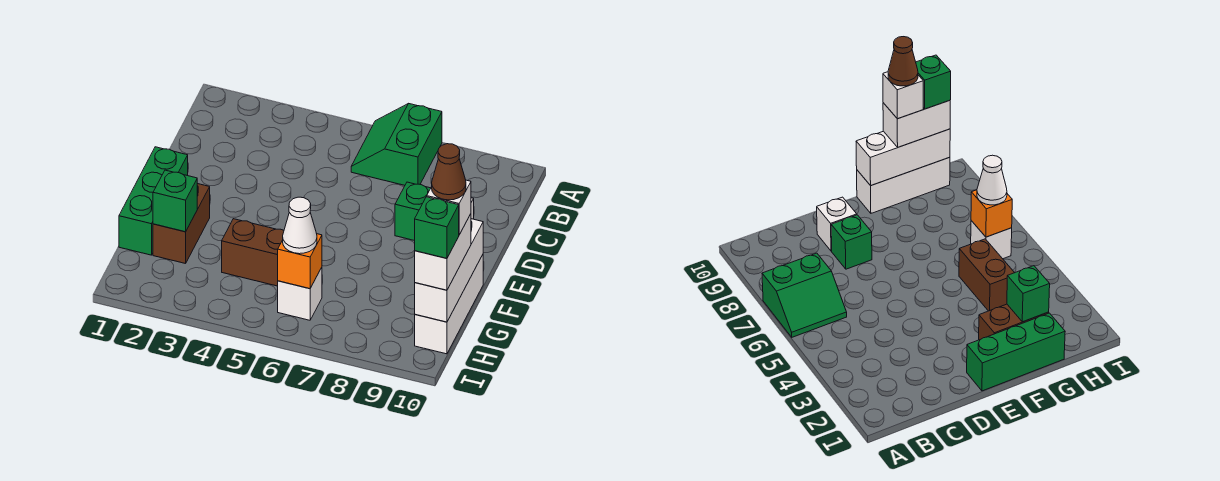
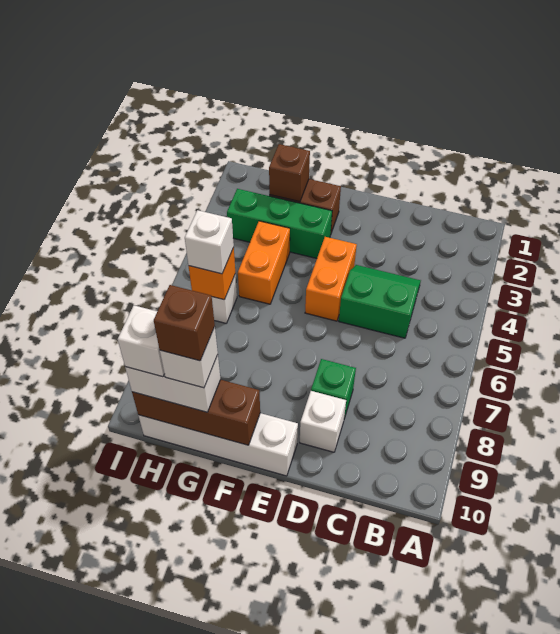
green slope A6:B7 level 1 top 7 -> green slope C4:D5 level 1 top 5
green brick E1:G1 level 1 -> green brick F3:H3 level 1
none -> orange brick E4:E5 level 1
white brick F10:H10 level 1 -> white brick E10:H10 level 1
white brick F10:H10 level 2 -> brown brick F10:H10 level 2
green brick G2 level 2 -> brown brick G2 level 2
brown brick G4:G5 level 1 -> orange brick G4:G5 level 1
brown cone G10 level 5 -> brown brick G10 level 5
white cone H6 level 3 -> white brick H6 level 3
green brick H10 level 4 -> white brick H10 level 4

